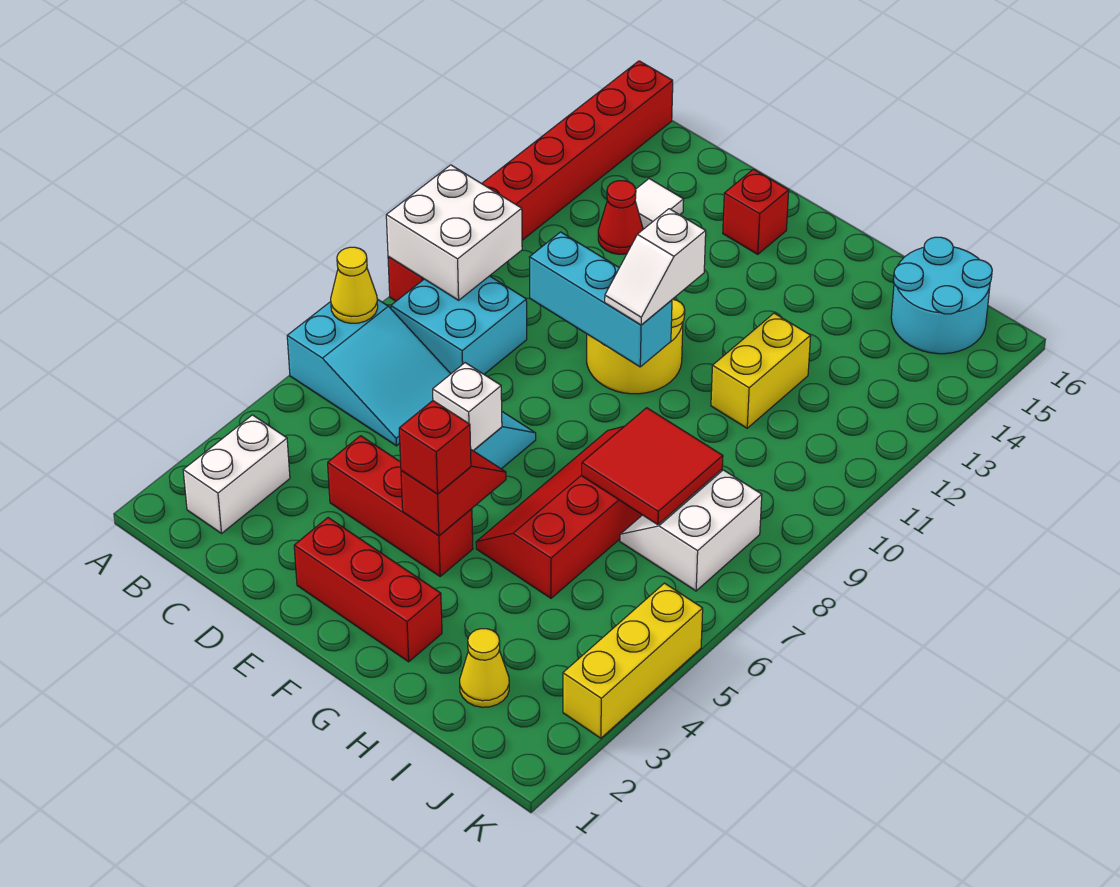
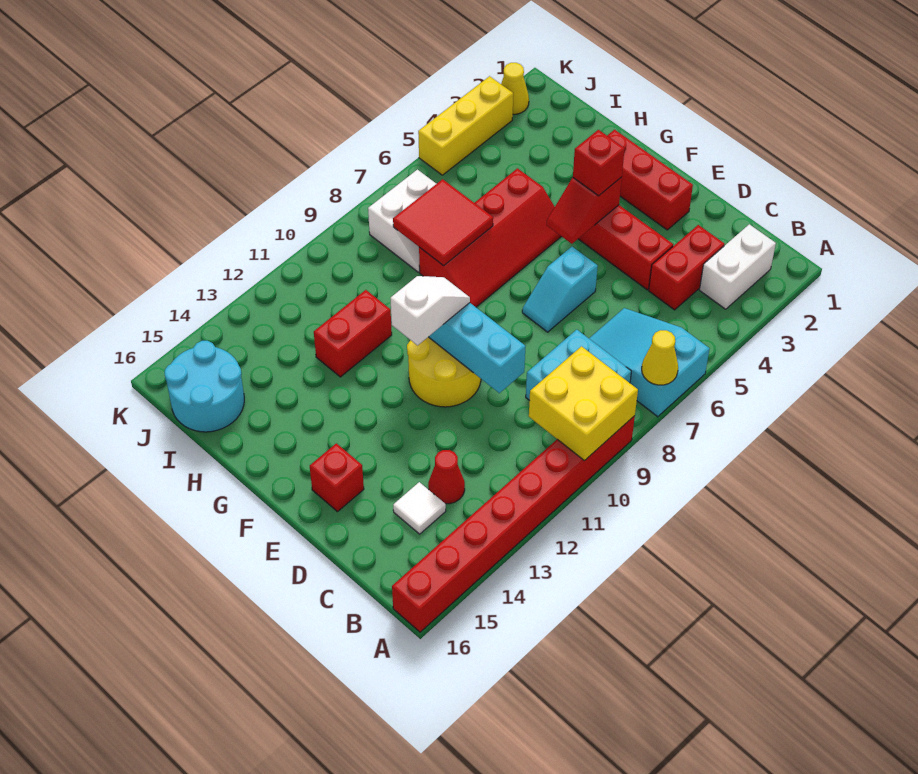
white brick A9:B10 level 2 -> yellow brick A9:B10 level 2
none -> red brick C3:C4 level 1
white brick E6 level 2 -> none
yellow brick H11:H12 level 1 -> red brick H11:H12 level 1
yellow cone I2 level 1 -> yellow cone K2 level 1

